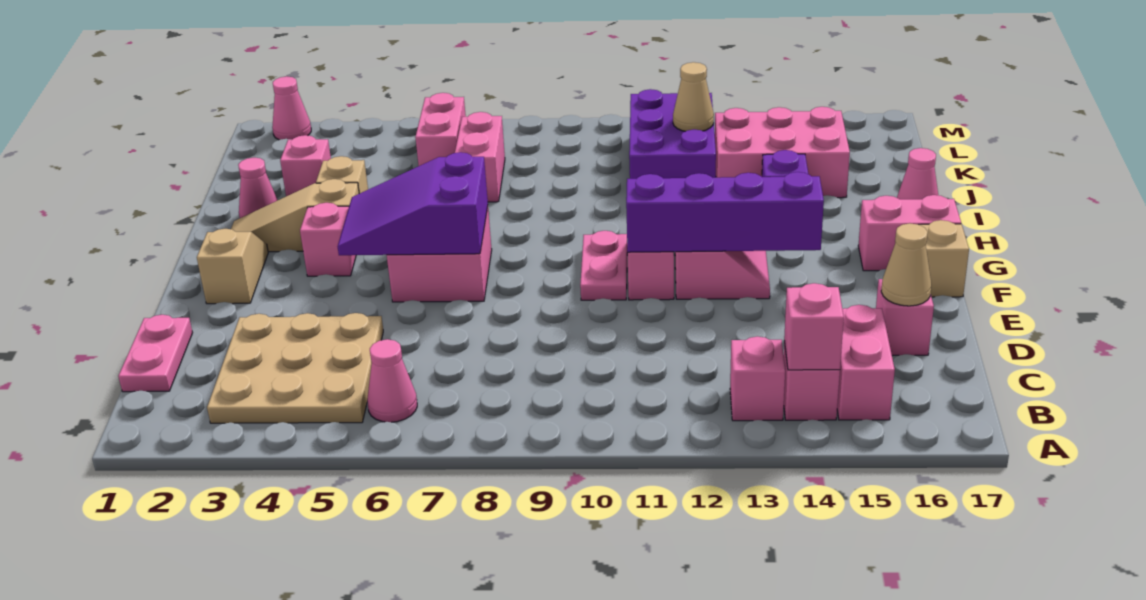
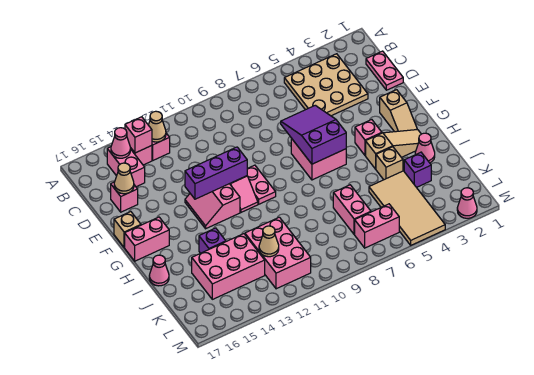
pink cone B6 level 1 -> pink cone B15 level 2
none -> tan cone B13 level 2
purple slope F5:G7 level 2 top 7 -> purple slope E6:G7 level 2 top G
purple brick F11:F14 level 2 -> purple brick F11:F13 level 2
pink brick J3 level 1 -> purple brick J3 level 1
none -> tan tile J4:M5 level 1
purple brick J11:L12 level 1 -> pink brick J11:L12 level 1
pink brick K6:L6 level 1 -> pink brick L6:L7 level 1

